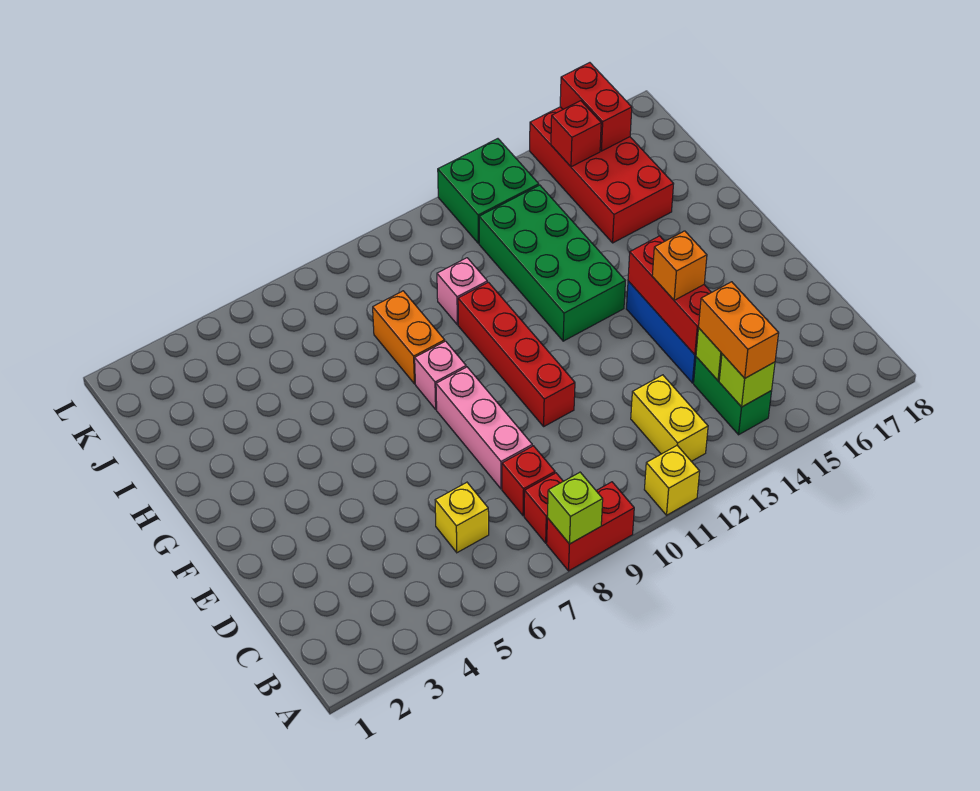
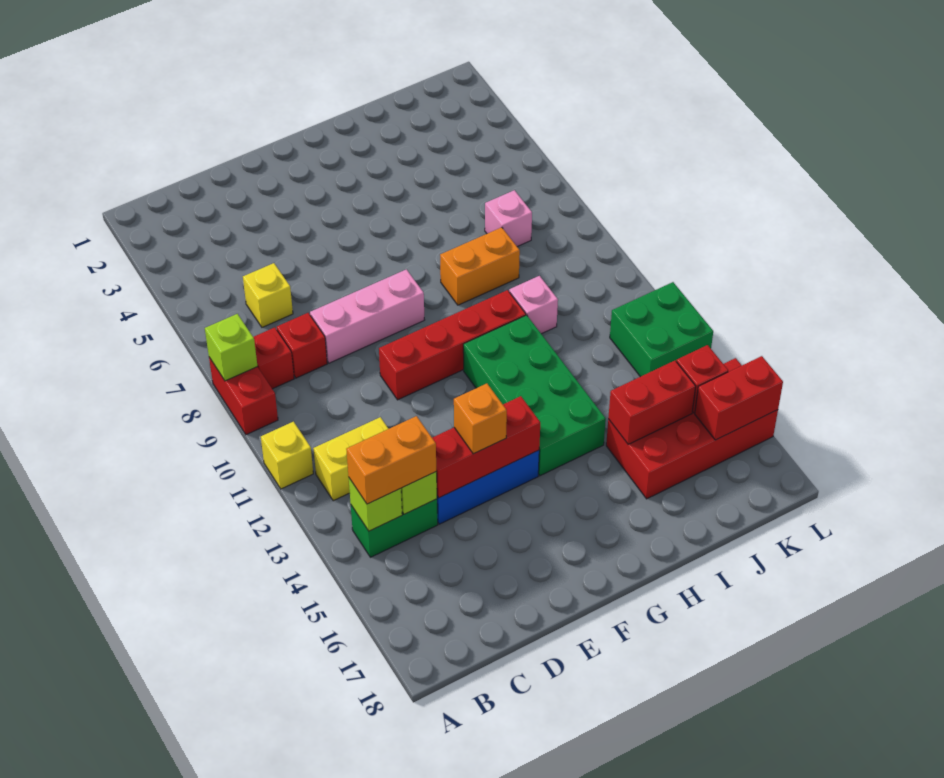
pink brick G8 level 1 -> pink brick J7 level 1
green brick G12:J13 level 1 -> green brick G11:H14 level 1
none -> red brick I15:J15 level 2

